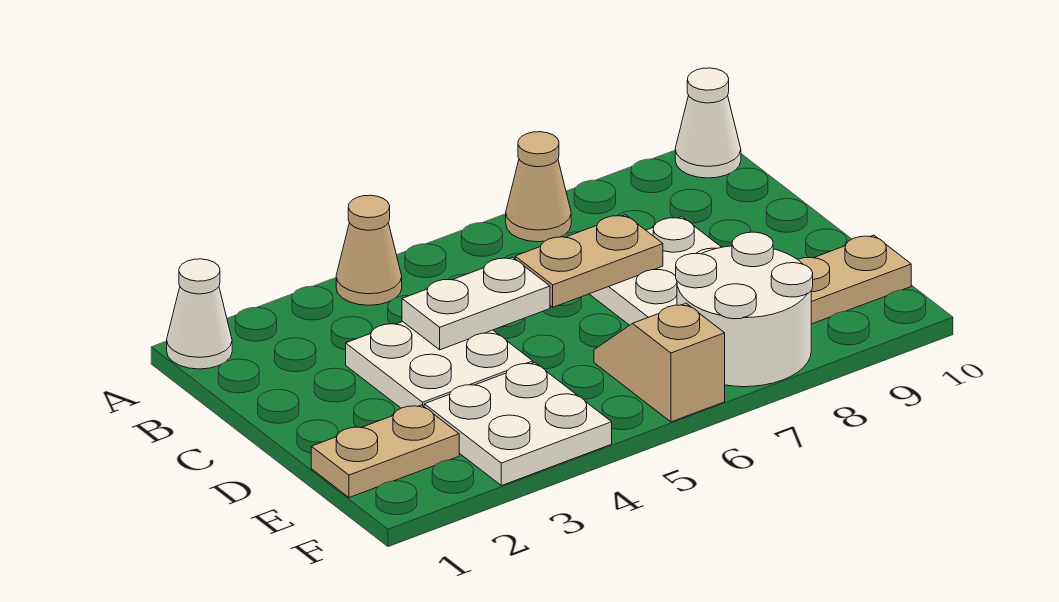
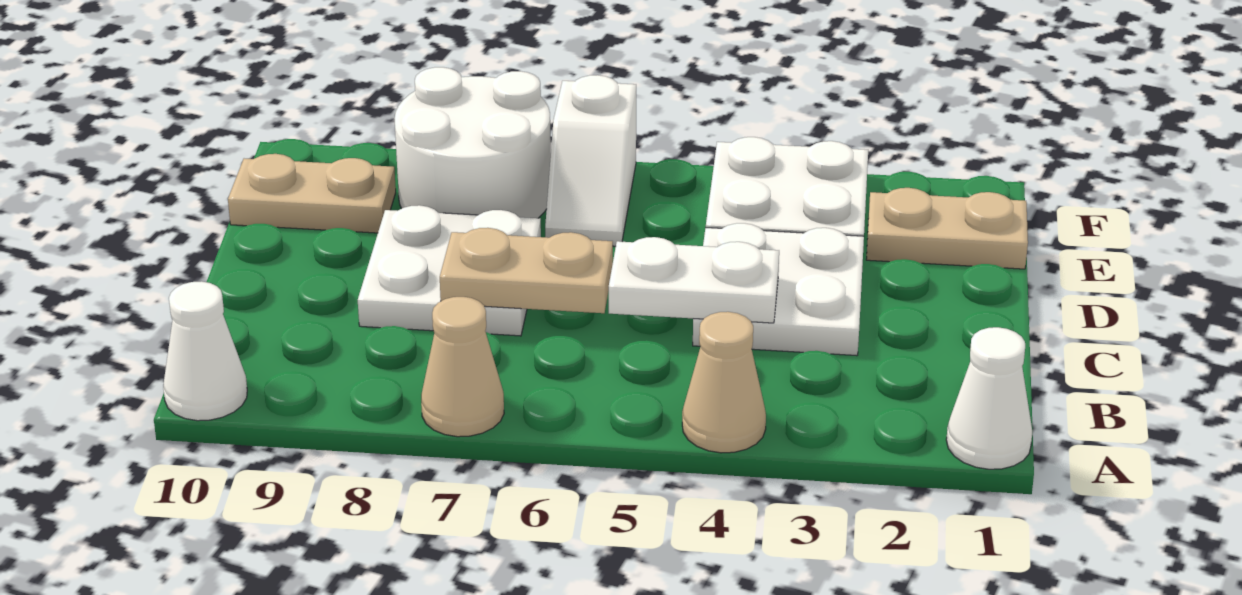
tan slope E6:F6 level 1 top F -> white slope E6:F6 level 1 top F

